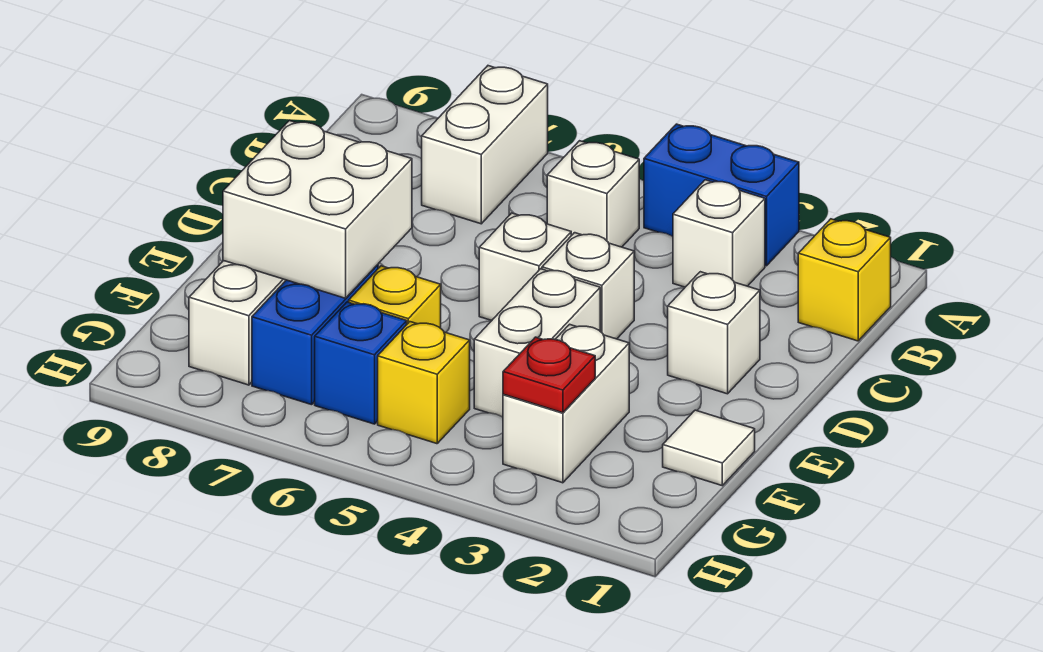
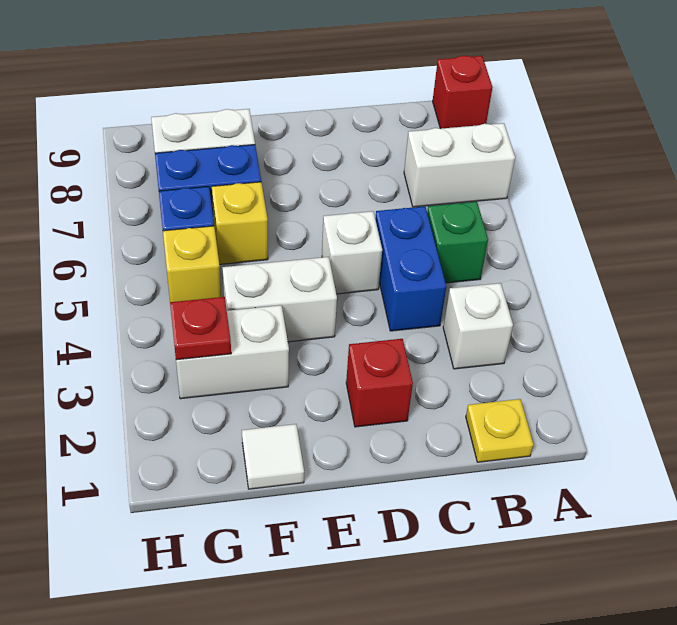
blue brick A3:A4 level 1 -> blue brick C4:C5 level 1
none -> red brick A9 level 1
yellow brick B1 level 1 -> yellow plate B1 level 1
white brick B5 level 1 -> green brick B5 level 1
white brick D2 level 1 -> red brick D2 level 1
white brick D4 level 1 -> none
white brick E7:F8 level 2 -> none

